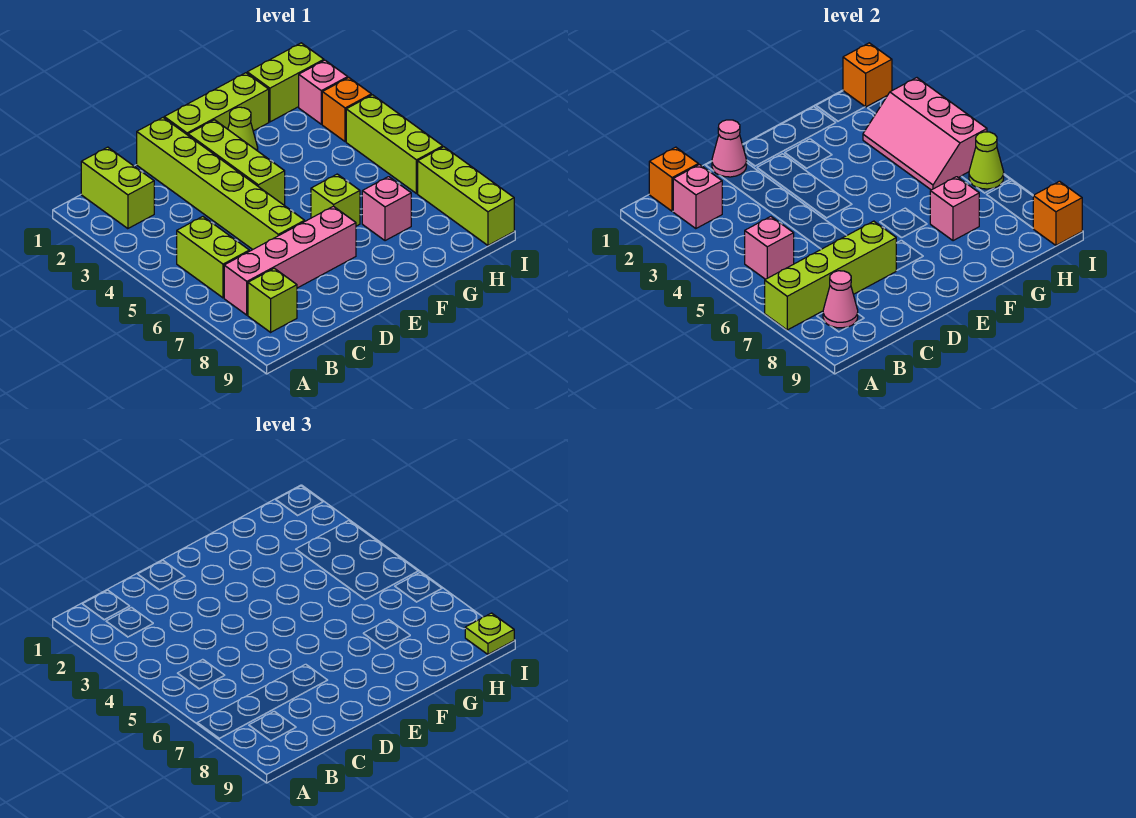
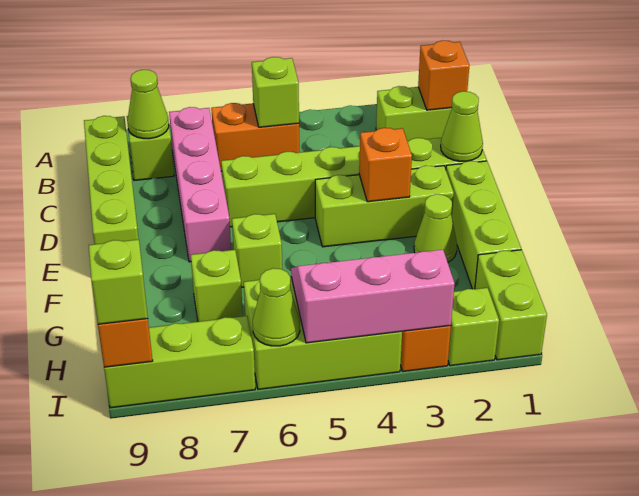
lime brick A7:D7 level 2 -> lime brick B9:E9 level 1
pink brick B2 level 2 -> none
lime brick B5:B6 level 1 -> orange brick B5:B6 level 1
pink brick B5 level 2 -> lime brick B5 level 2
pink cone B8 level 2 -> lime cone B8 level 2
pink cone D1 level 2 -> lime cone D1 level 2
pink brick G7 level 1 -> lime brick G7 level 1
pink brick G7 level 2 -> none
orange brick I1 level 2 -> orange brick E3 level 2
pink brick I2 level 1 -> lime brick I2 level 1
lime brick I4:I6 level 1 -> lime brick H4:I6 level 1
lime plate I9 level 3 -> lime brick I9 level 3

